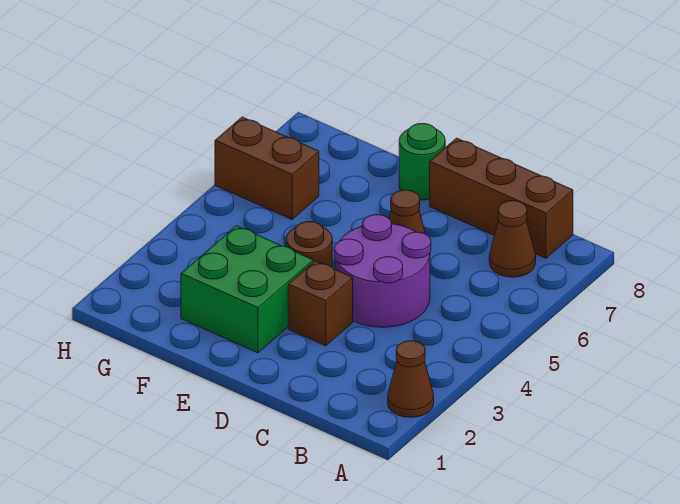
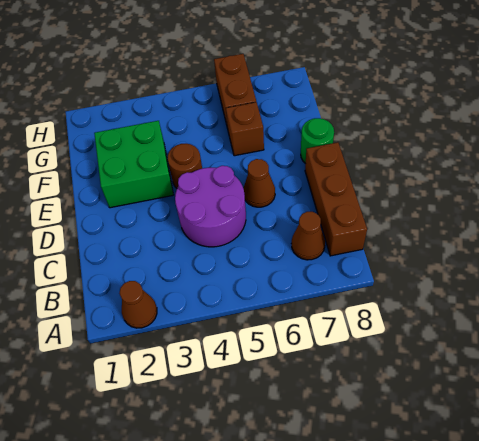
brown brick D3 level 1 -> brown brick F6 level 1

